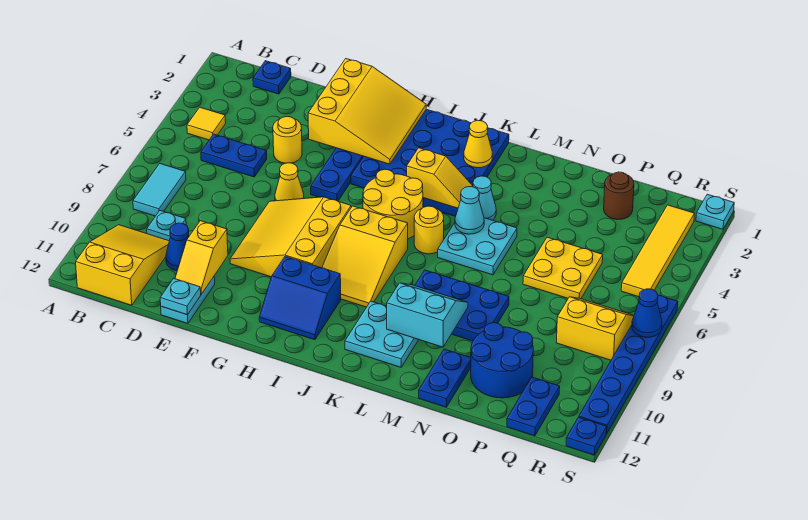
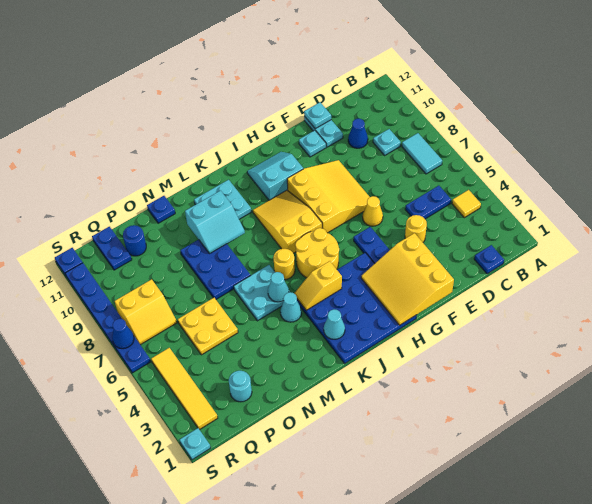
yellow slope B10:C12 level 1 top 12 -> none
yellow slope E10:E11 level 2 top 10 -> none
none -> cyan plate F11 level 1
blue slope H10:I11 level 1 top 10 -> cyan slope H10:I11 level 1 top 10
yellow cone K2 level 2 -> cyan cone K2 level 2
blue plate L8:N9 level 1 -> blue plate M7:N9 level 1
blue plate N11:N12 level 1 -> blue plate N12 level 1
blue round brick O10:P11 level 1 -> blue round brick P11 level 1
brown round brick P2 level 1 -> cyan round brick P2 level 1

